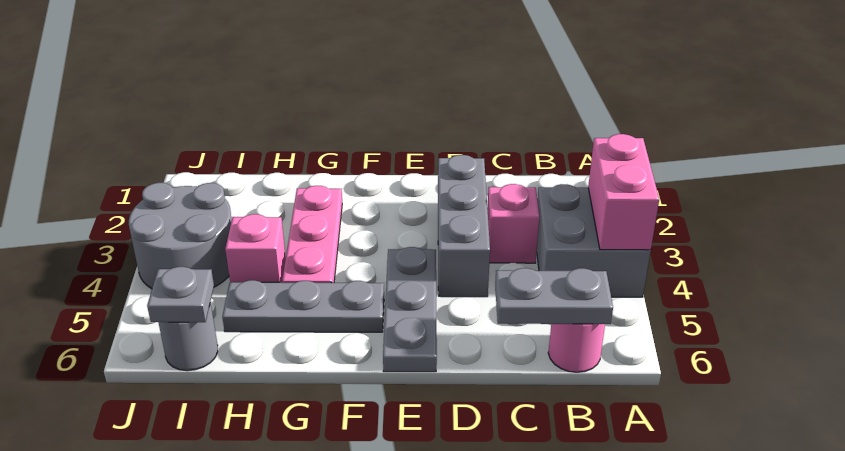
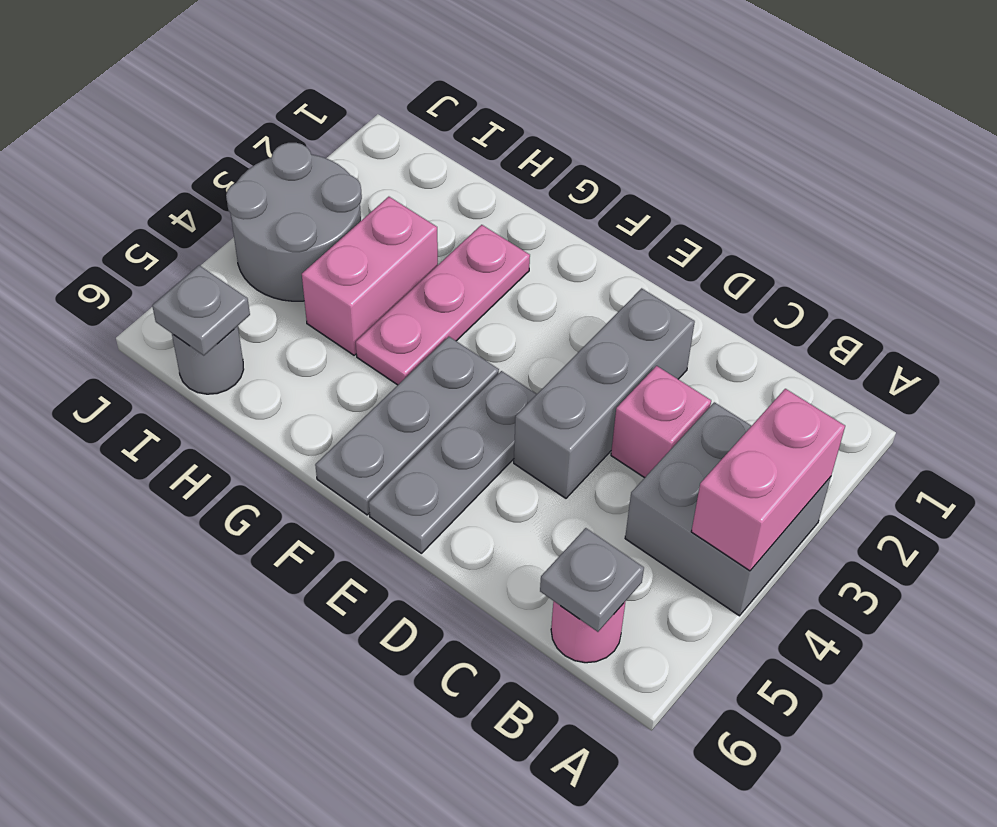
grey plate B6:C6 level 2 -> grey plate B6 level 2
grey plate F5:H5 level 1 -> grey plate F4:F6 level 1
pink brick H4 level 1 -> pink brick H3:H4 level 1

